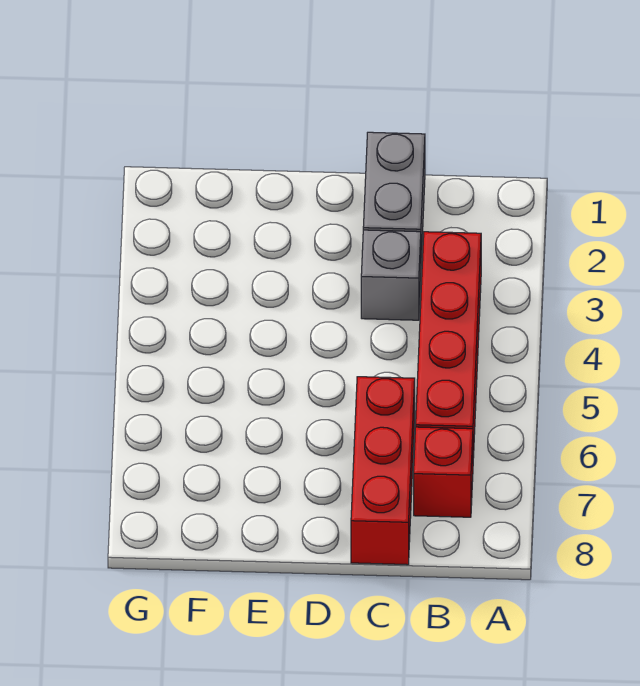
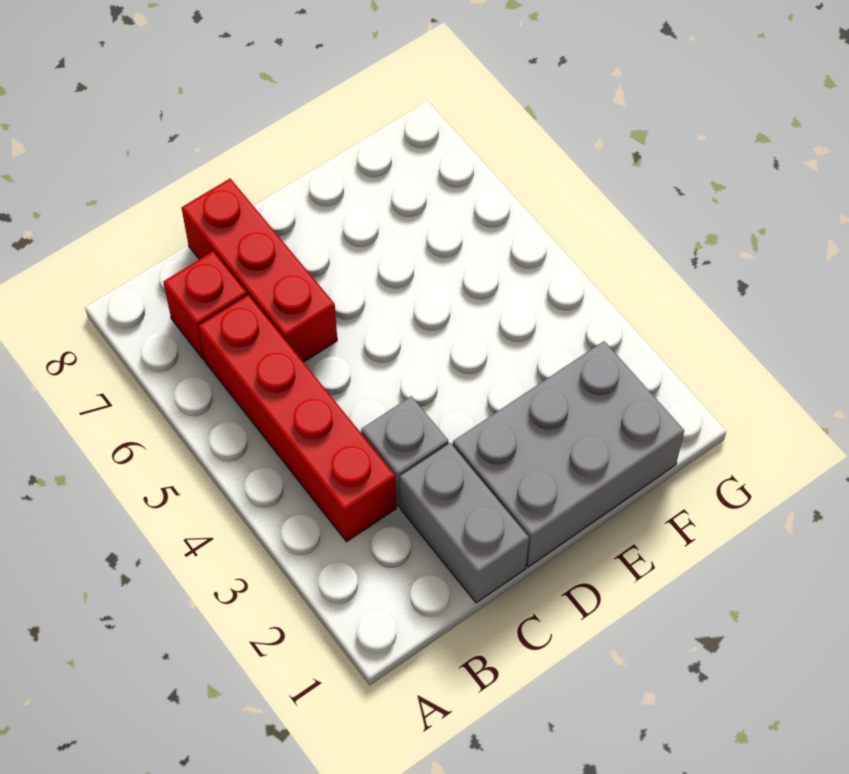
none -> grey brick D1:F2 level 1

